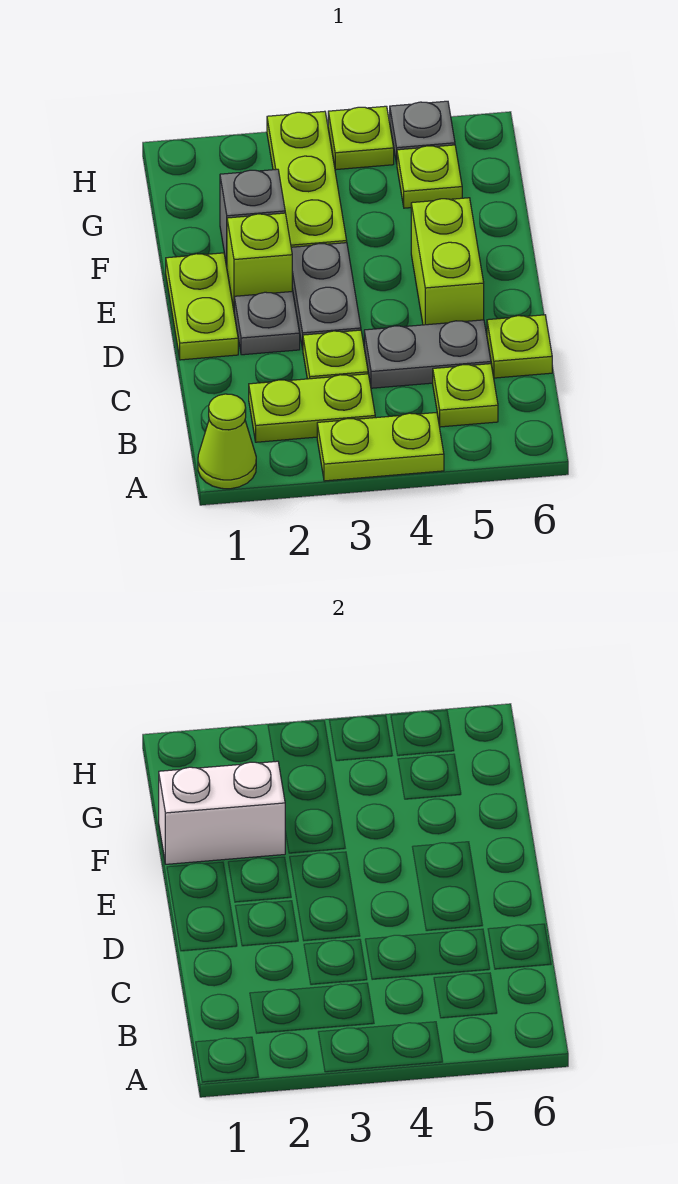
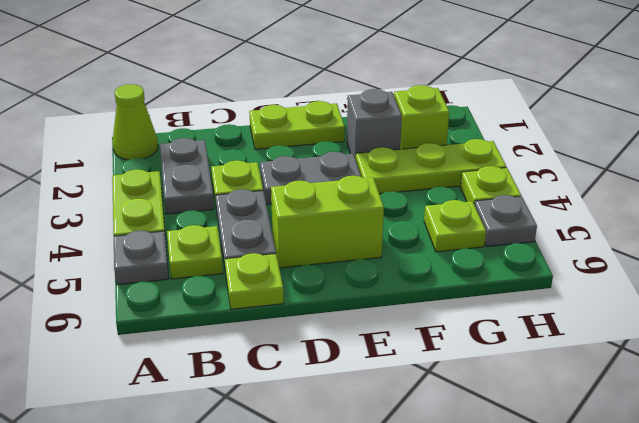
lime plate B2:B3 level 1 -> grey plate B2:B3 level 1
grey plate D2 level 1 -> grey plate A5 level 1
lime brick E2 level 1 -> lime brick G2 level 1
white brick F1:F2 level 2 -> none

